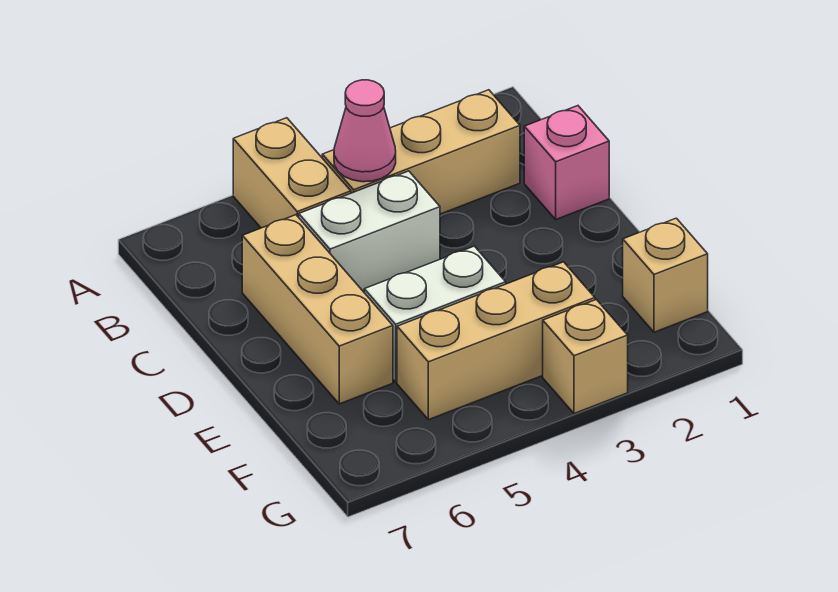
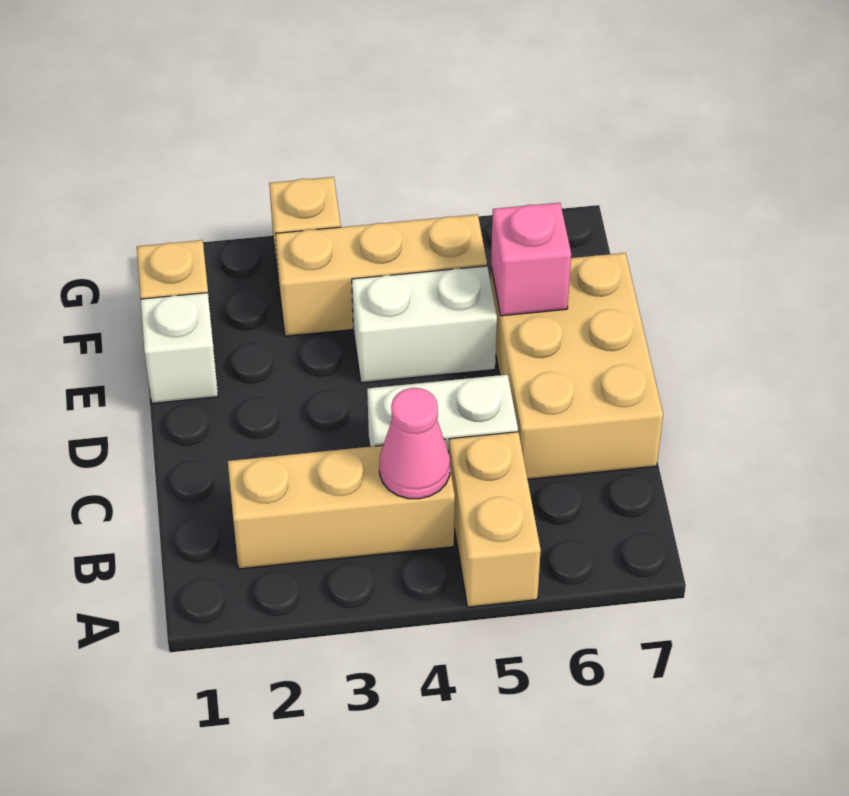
pink brick C1 level 1 -> pink brick E6 level 2
tan brick C6:E6 level 1 -> tan brick C6:E7 level 1
none -> white brick E1 level 1

